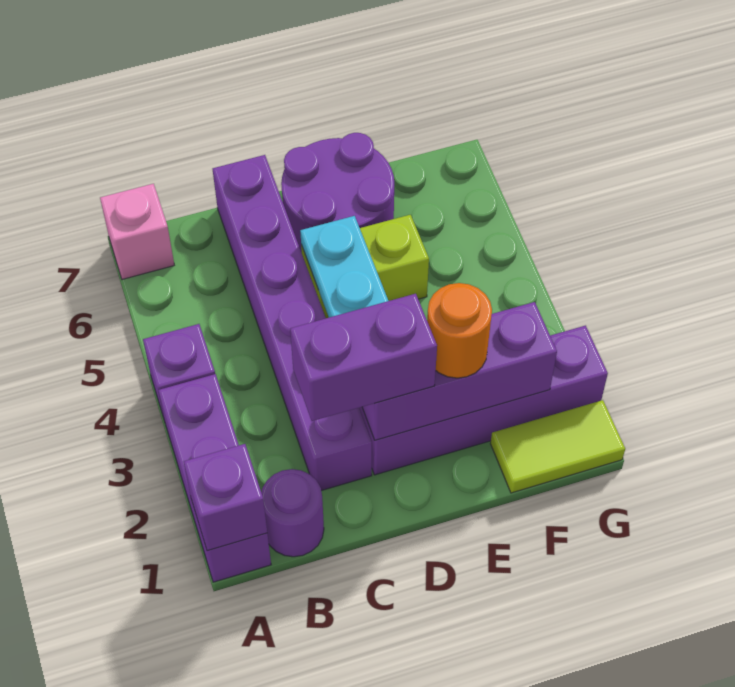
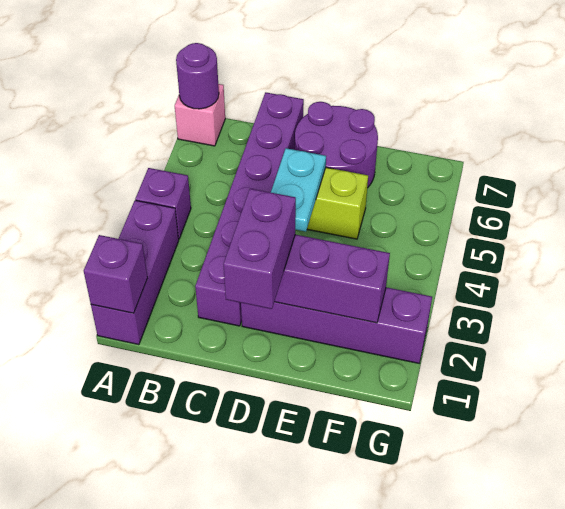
purple round brick B1 level 1 -> purple round brick A7 level 2
purple brick C2:D2 level 3 -> purple brick D1:D2 level 3
orange round brick E2 level 3 -> none
lime tile F1:G1 level 1 -> none

